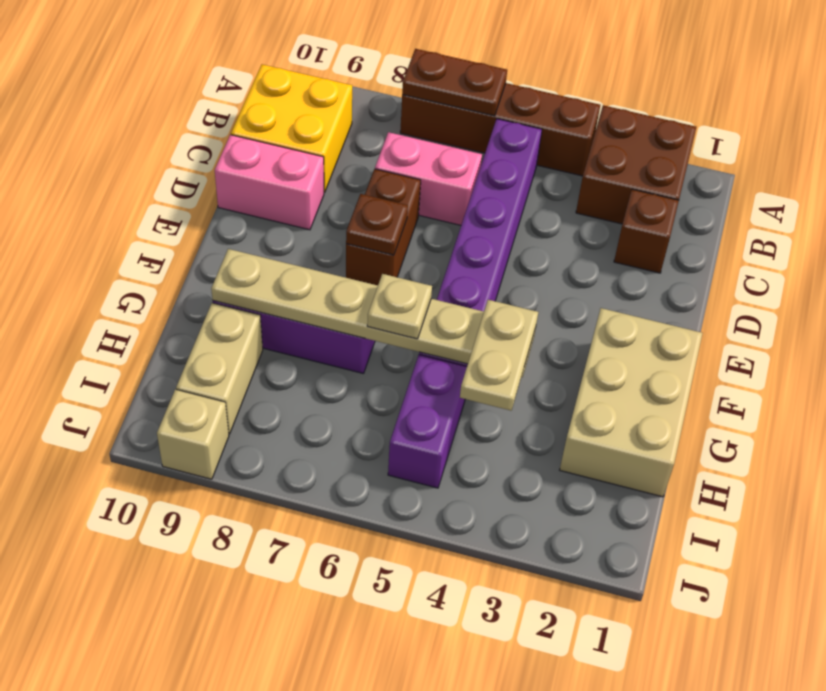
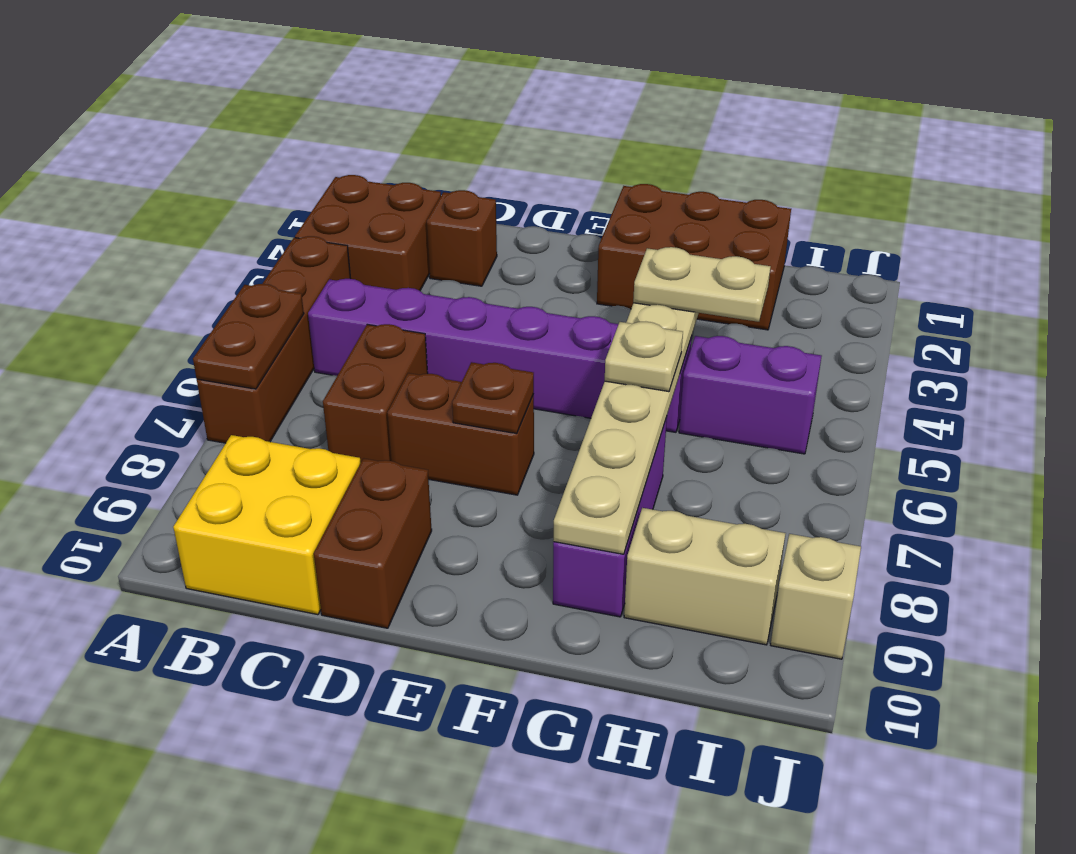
pink brick C6:C7 level 1 -> brown brick C6:C7 level 1
pink brick D9:D10 level 1 -> brown brick D9:D10 level 1
tan brick F1:H2 level 1 -> brown brick F1:H2 level 1

